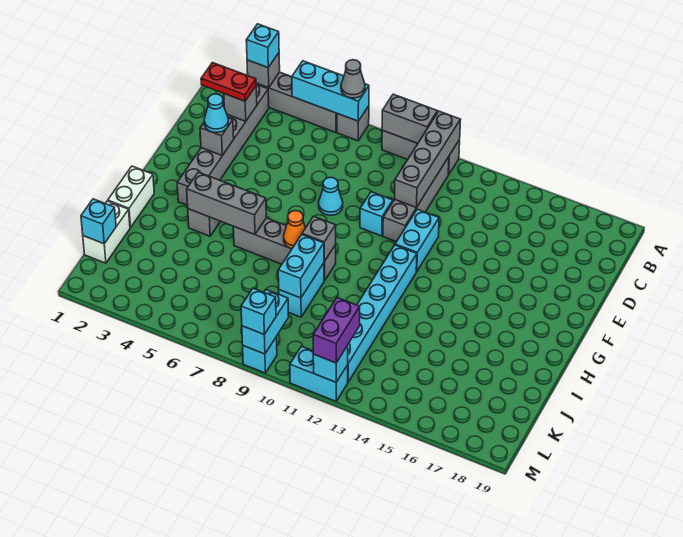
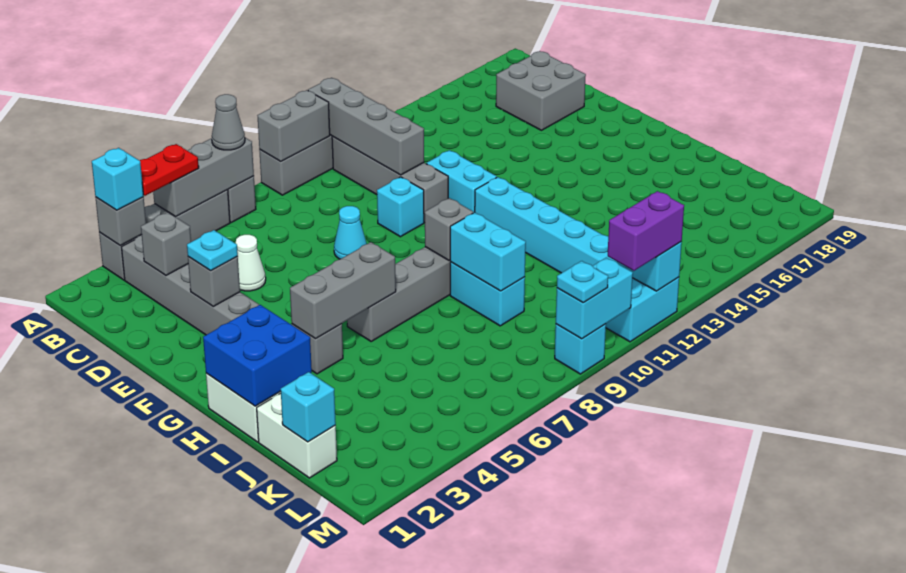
cyan brick A5:A7 level 2 -> grey brick A5:A7 level 2
red plate C2:C3 level 3 -> red plate A4:A5 level 3
none -> grey brick C17:D18 level 1
none -> white cone D5 level 1
cyan cone E3 level 3 -> cyan plate E3 level 3
none -> blue brick H1:I2 level 2
orange cone H8 level 2 -> none
cyan brick L9:M9 level 2 -> cyan brick M9:M10 level 2
purple brick L12:M12 level 3 -> purple brick M11:M12 level 3
cyan brick M9 level 3 -> cyan plate M9 level 3

